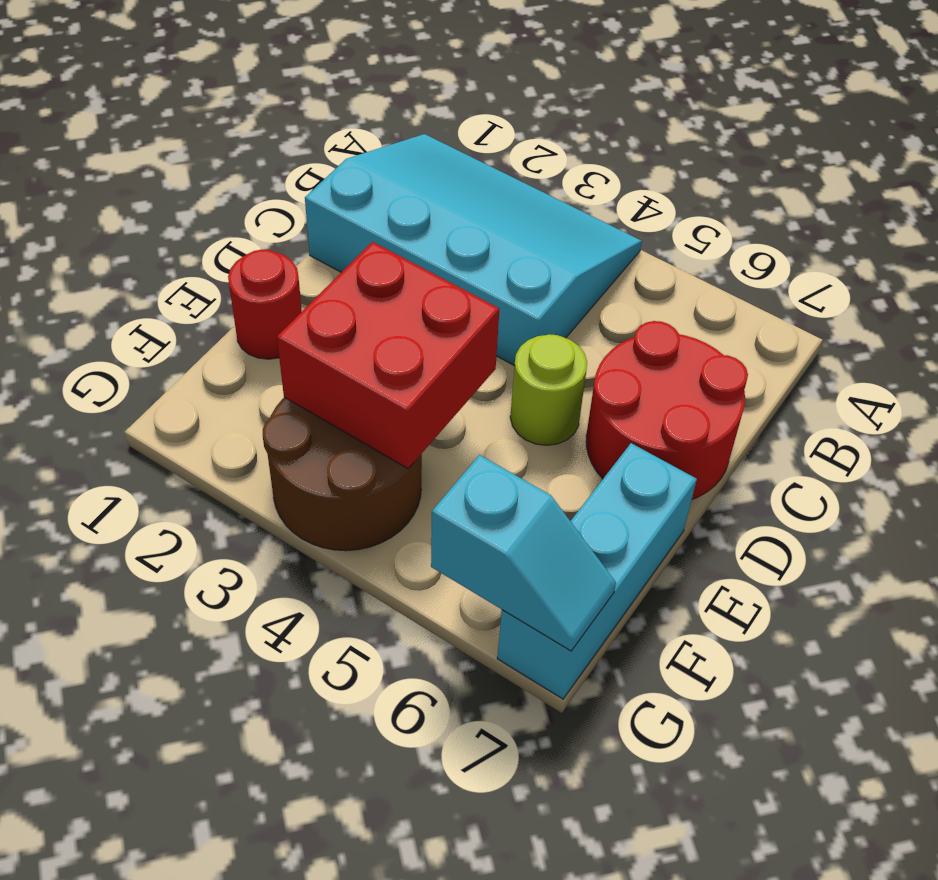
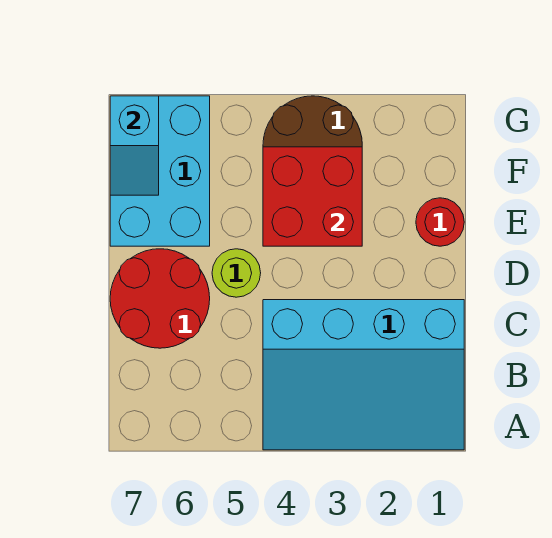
cyan brick E7:G7 level 1 -> cyan brick E6:G7 level 1
cyan slope G6:G7 level 2 top 6 -> cyan slope F7:G7 level 2 top G

